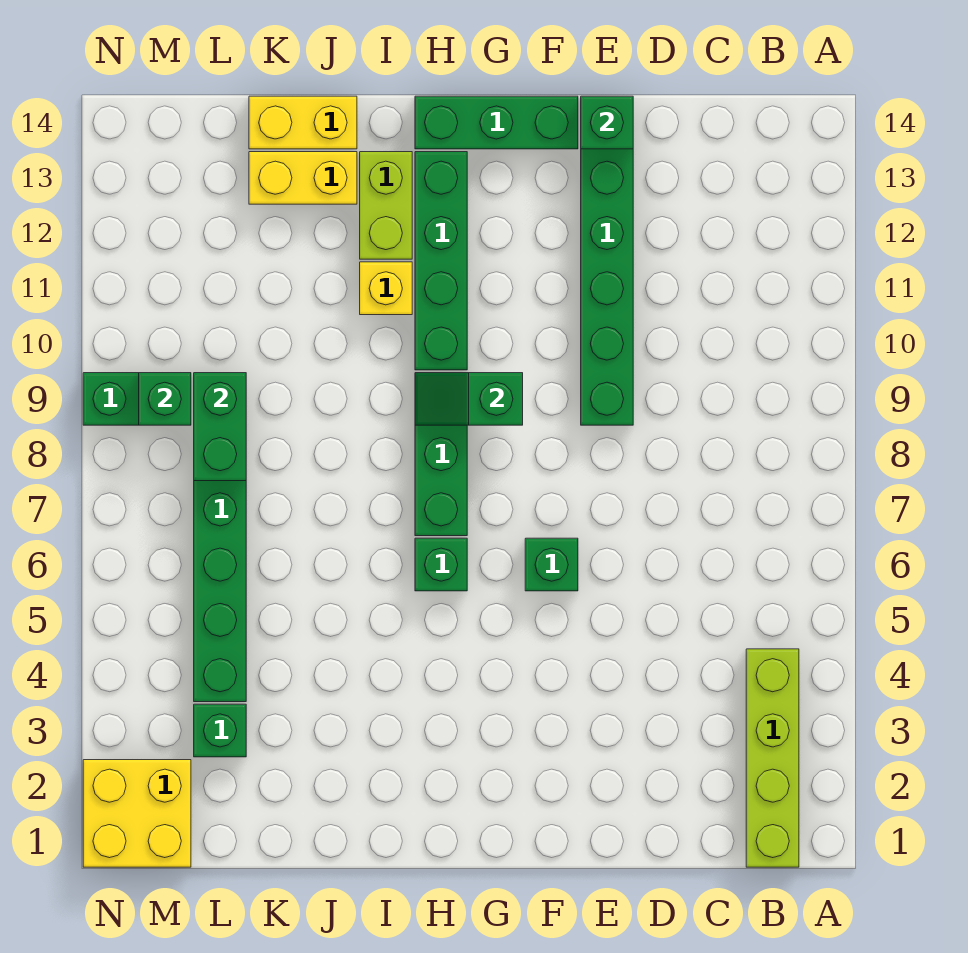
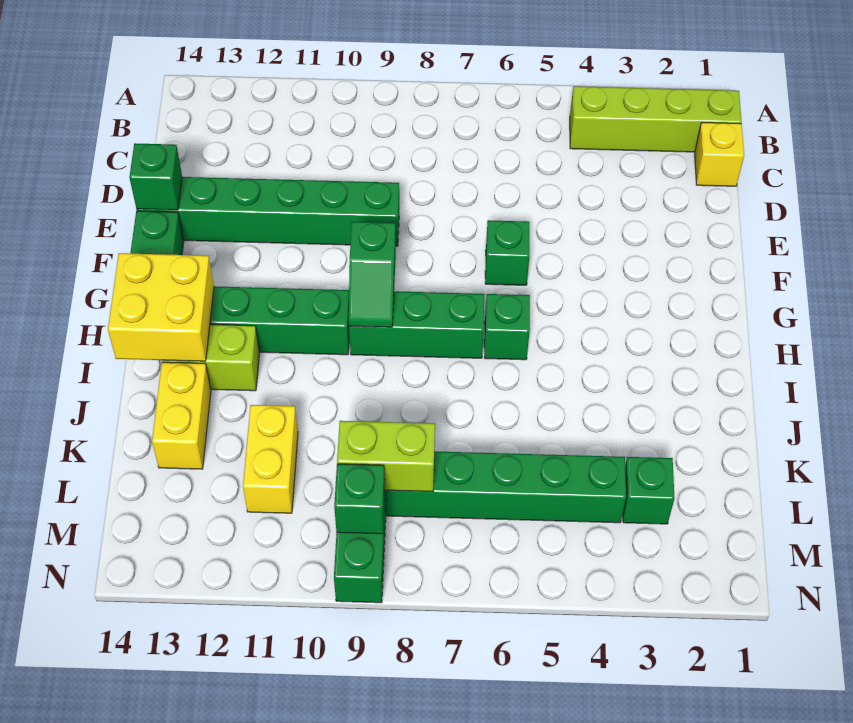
yellow brick I11 level 1 -> yellow brick C1 level 1
yellow brick J14:K14 level 1 -> yellow brick K11:L11 level 1
green brick L8:L9 level 2 -> lime brick L8:L9 level 2
yellow brick M1:N2 level 1 -> yellow brick H13:I14 level 2

